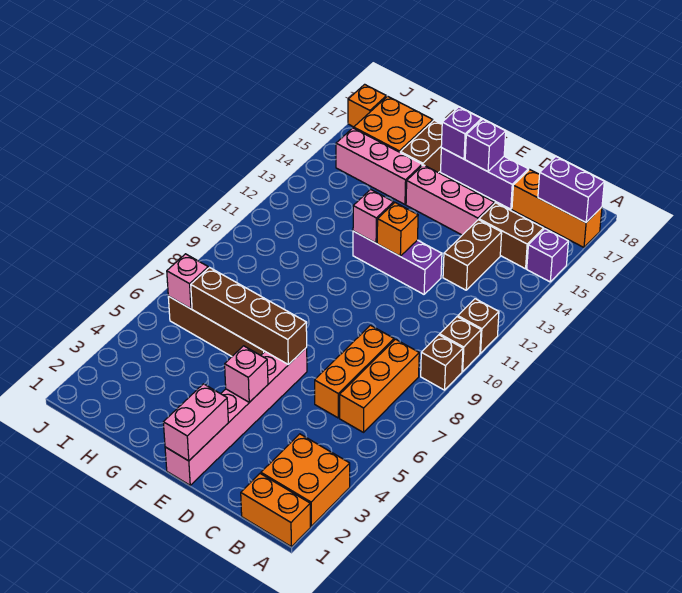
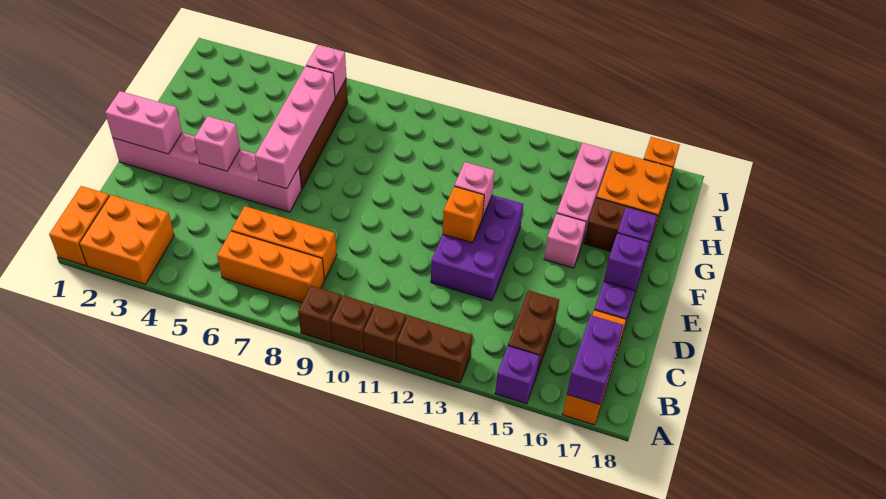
brown brick C13:C14 level 1 -> brown brick A12:A13 level 1
purple brick D12:F12 level 1 -> purple brick D12:F13 level 1
pink brick D15:F15 level 1 -> pink brick F15 level 1
brown brick E6:H6 level 2 -> pink brick E6:H6 level 2

